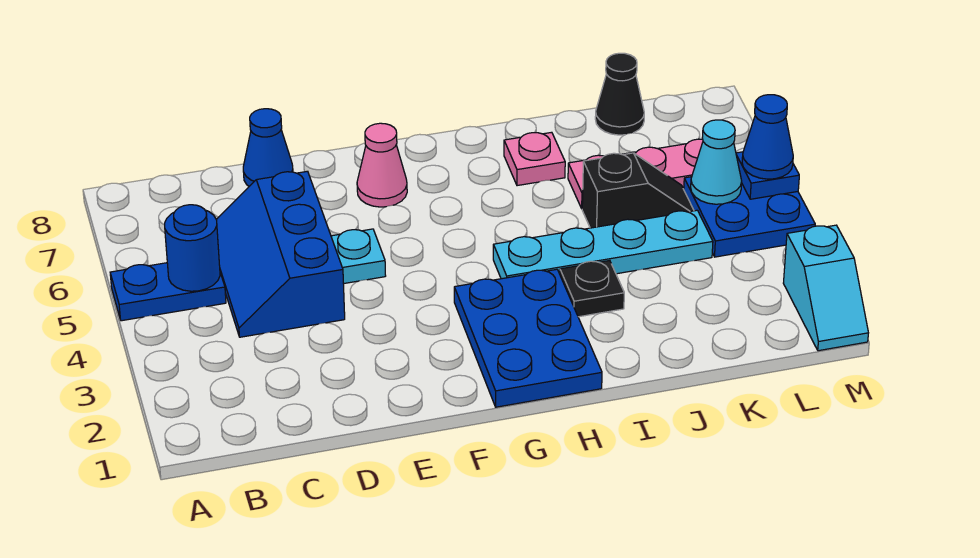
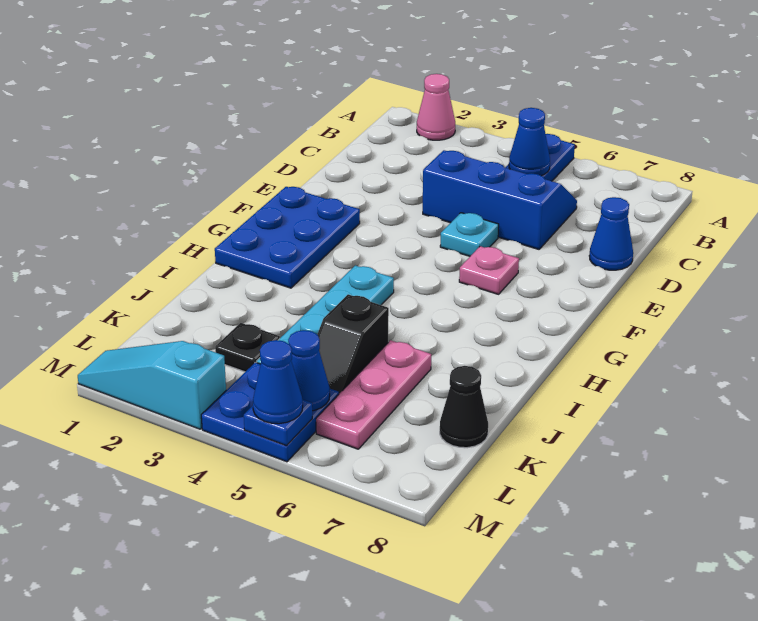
blue round brick B5 level 2 -> blue cone B5 level 2
pink cone F7 level 1 -> pink cone A2 level 1
blue plate G1:H3 level 1 -> blue plate F1:H2 level 1
black plate I3 level 1 -> black plate K3 level 1
pink plate I7 level 1 -> pink plate F6 level 1
cyan cone L5 level 2 -> blue cone L5 level 2
cyan slope M1:M2 level 1 top 2 -> cyan slope M1:M3 level 1 top 3

